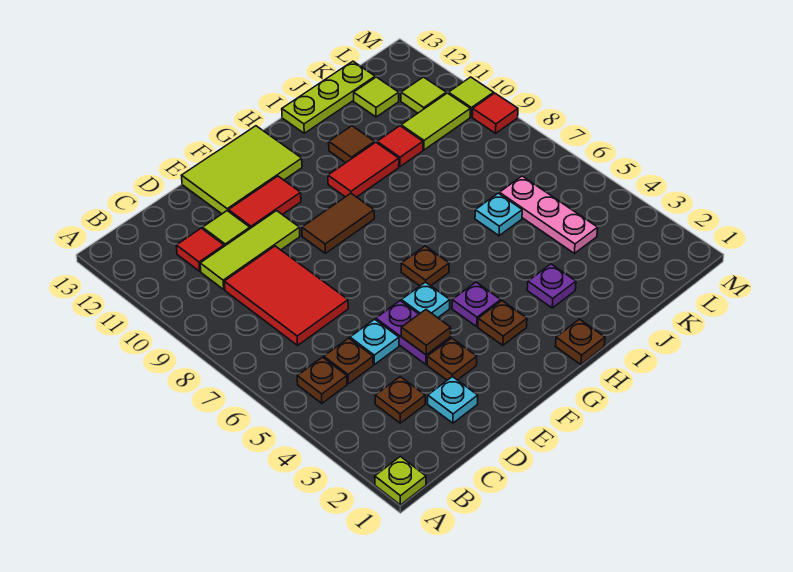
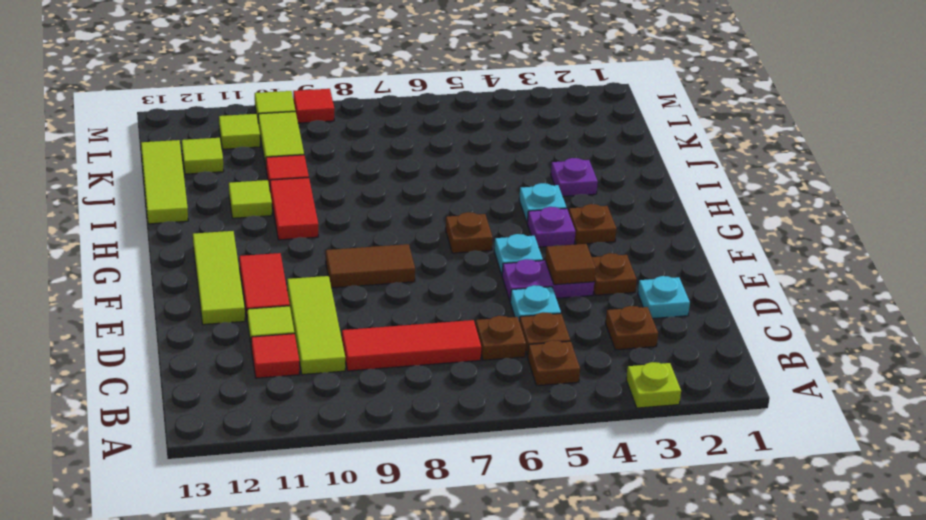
lime plate A1 level 1 -> lime plate A3 level 1
red tile C7:D9 level 1 -> red tile C7:C9 level 1
lime tile E12:G13 level 1 -> lime tile E12:G12 level 1
brown tile F9:G9 level 1 -> brown tile F8:F9 level 1
brown plate H1 level 1 -> brown plate C6 level 1
brown tile I11 level 1 -> lime tile I11 level 1
lime plate I13:K13 level 1 -> lime tile I13:K13 level 1
cyan plate J6 level 1 -> cyan plate H4 level 1
pink plate K4:K6 level 1 -> none

